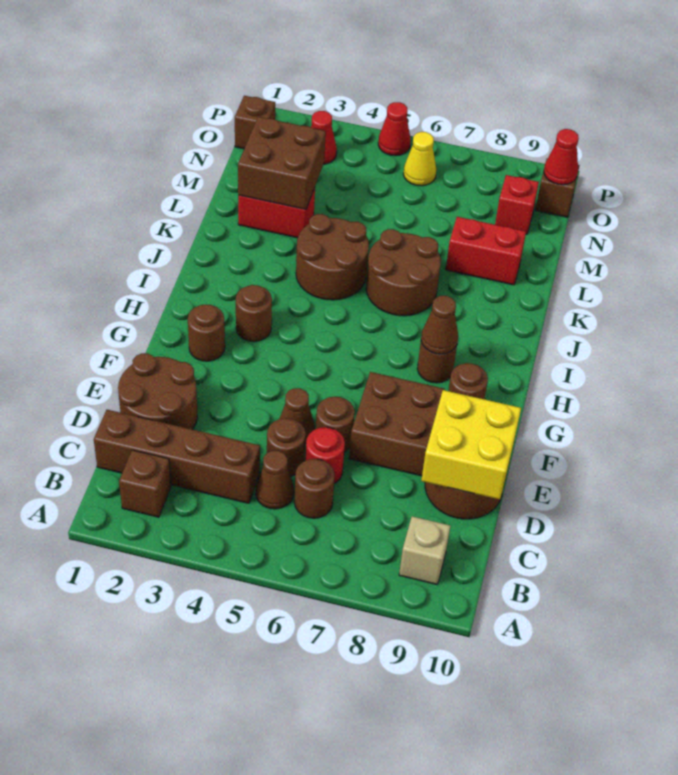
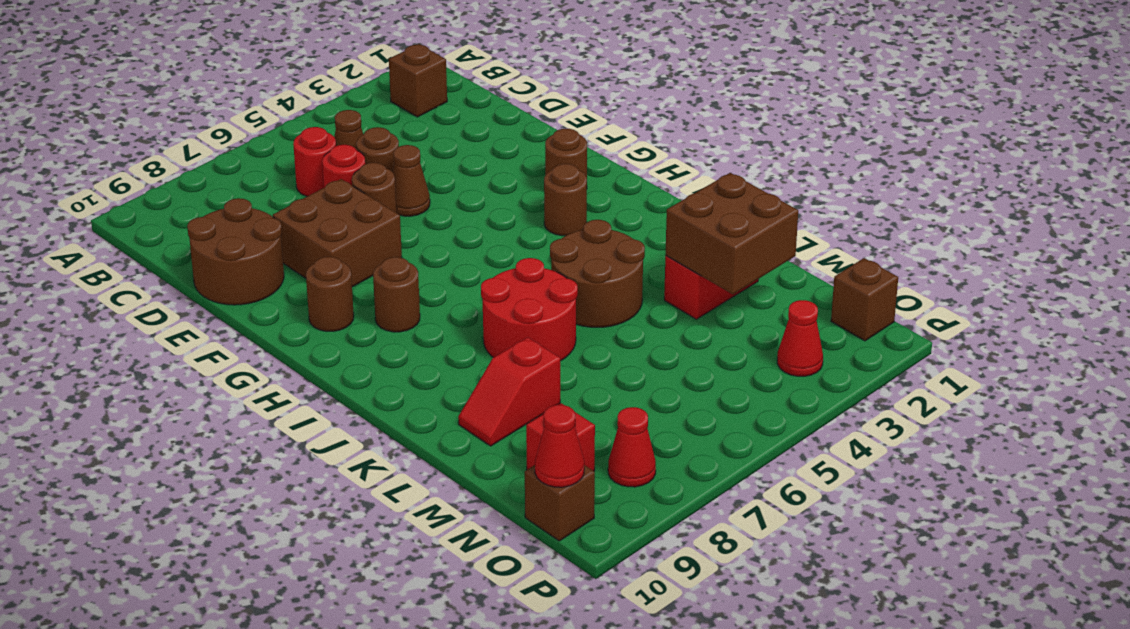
tan brick B9 level 1 -> none
brown brick C1:C4 level 1 -> none
brown round brick C6 level 1 -> red round brick C6 level 1
brown round brick D1:E2 level 1 -> none
yellow brick D9:E10 level 2 -> none
brown cone H8 level 2 -> none
brown round brick J6:K7 level 1 -> red round brick J6:K7 level 1
red brick L8:L9 level 1 -> red slope L8:L9 level 1 top 8
yellow cone O6 level 1 -> none
red cone P5 level 1 -> red cone O8 level 1

